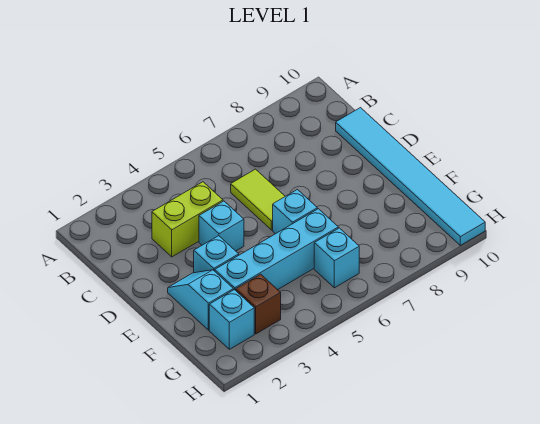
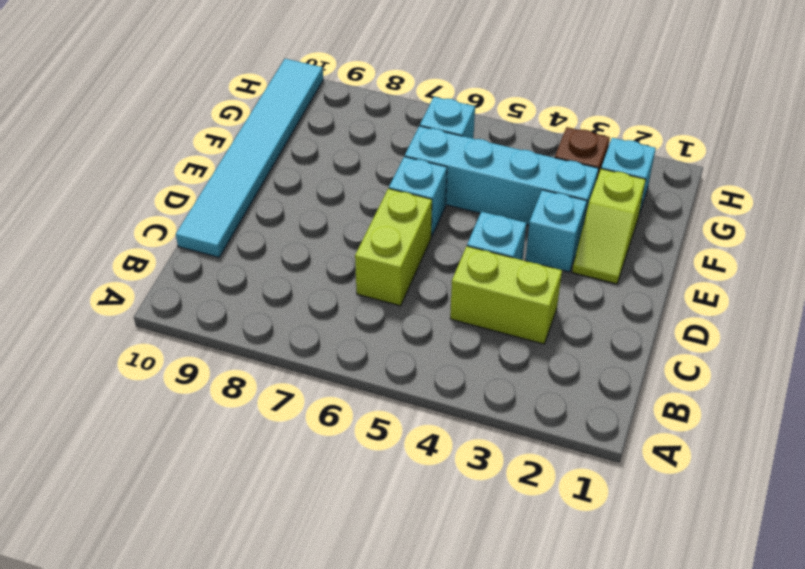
lime tile C6:D6 level 1 -> lime brick C6:D6 level 1
cyan slope E2:F2 level 1 top F -> lime slope E2:F2 level 1 top F

